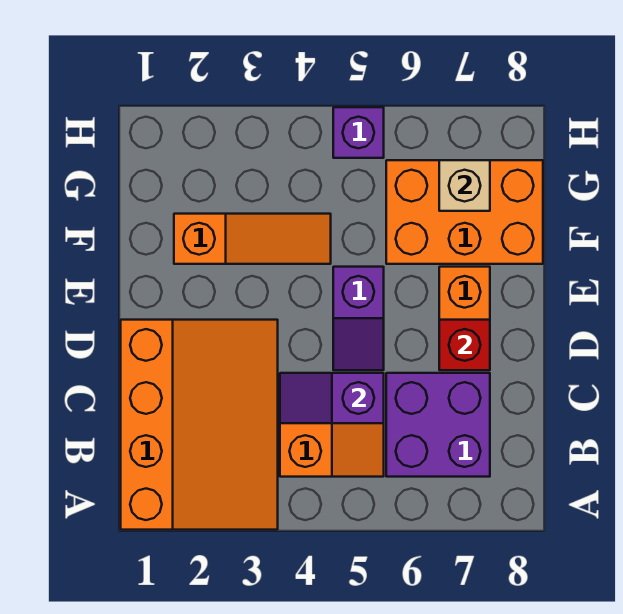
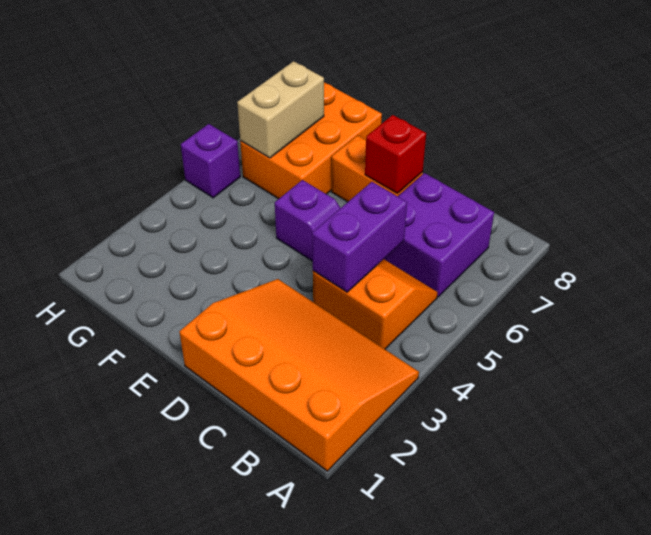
purple slope C4:C5 level 2 top 5 -> purple brick C4:C5 level 2
orange slope F2:F4 level 1 top 2 -> none
tan brick G7 level 2 -> tan brick G6:G7 level 2

